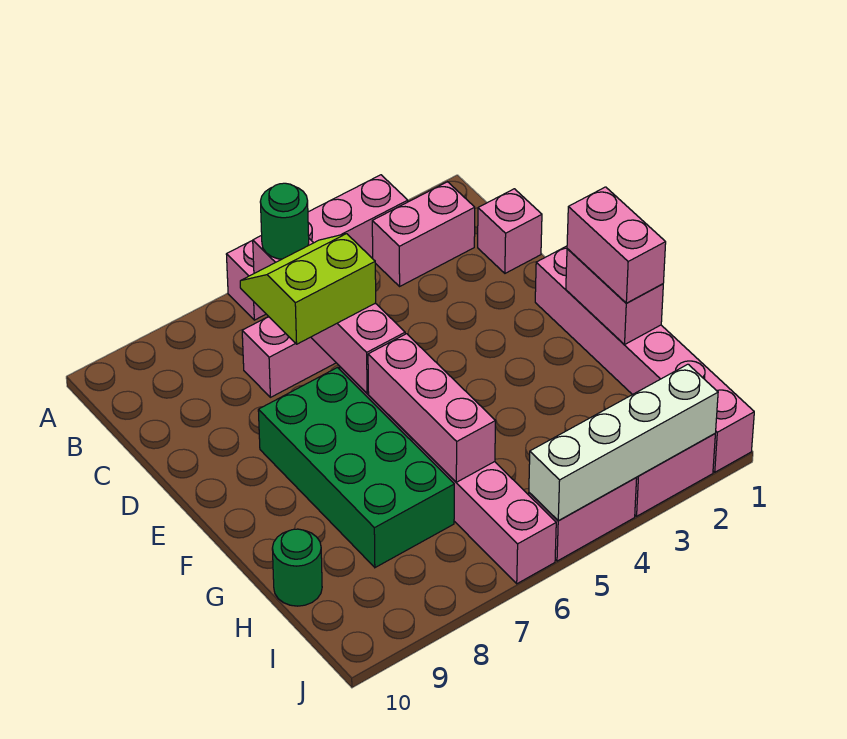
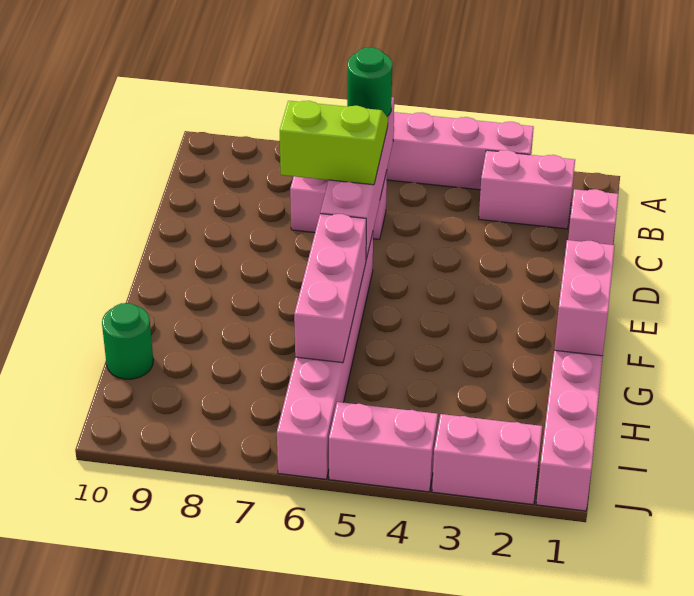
green brick E7:H8 level 1 -> none
pink brick F1:G1 level 3 -> none
white brick J2:J5 level 2 -> none

